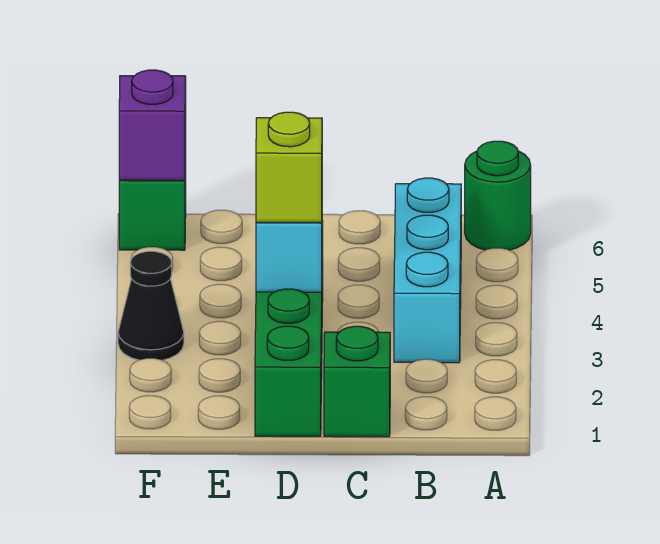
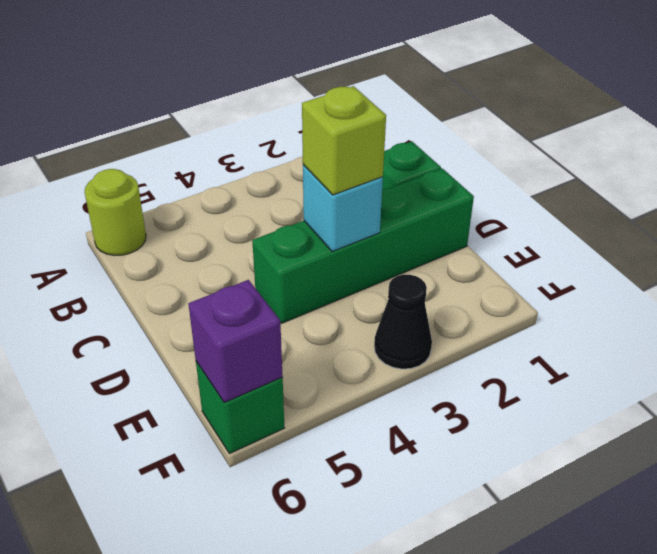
green round brick A6 level 1 -> lime round brick A6 level 1
cyan brick B3:B5 level 1 -> none

